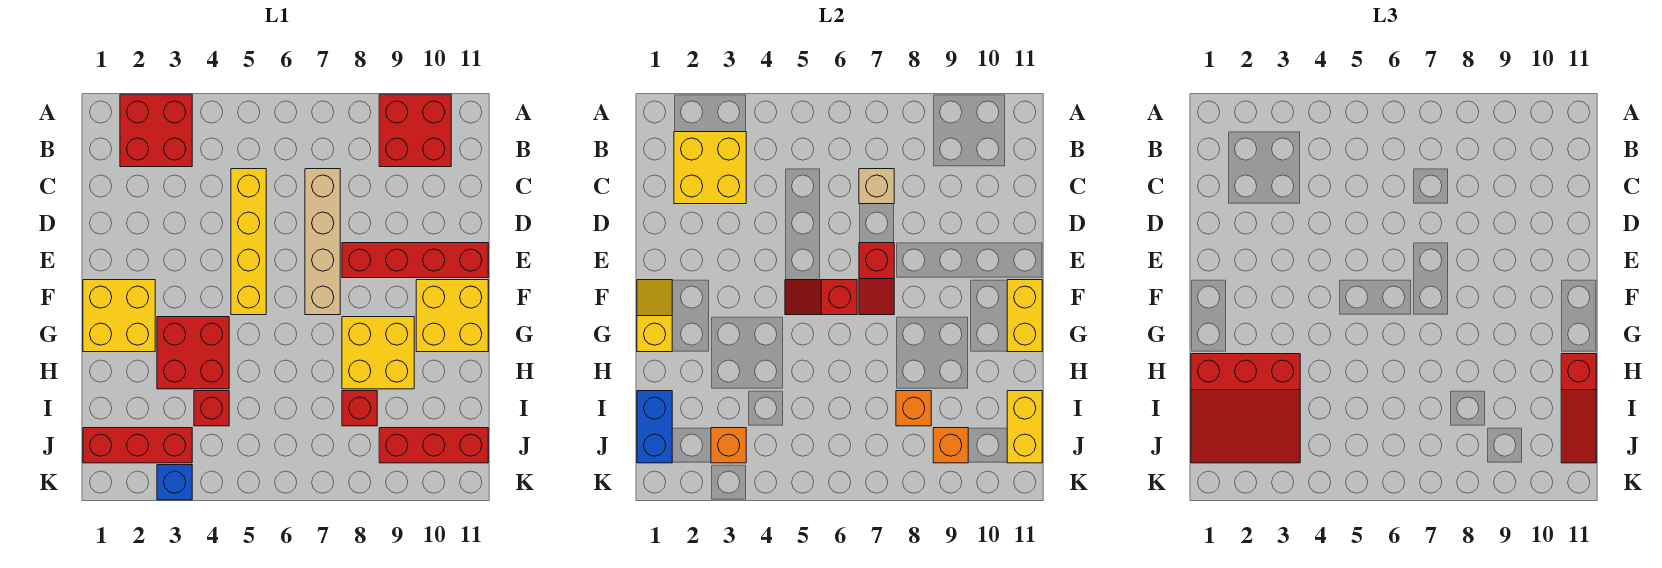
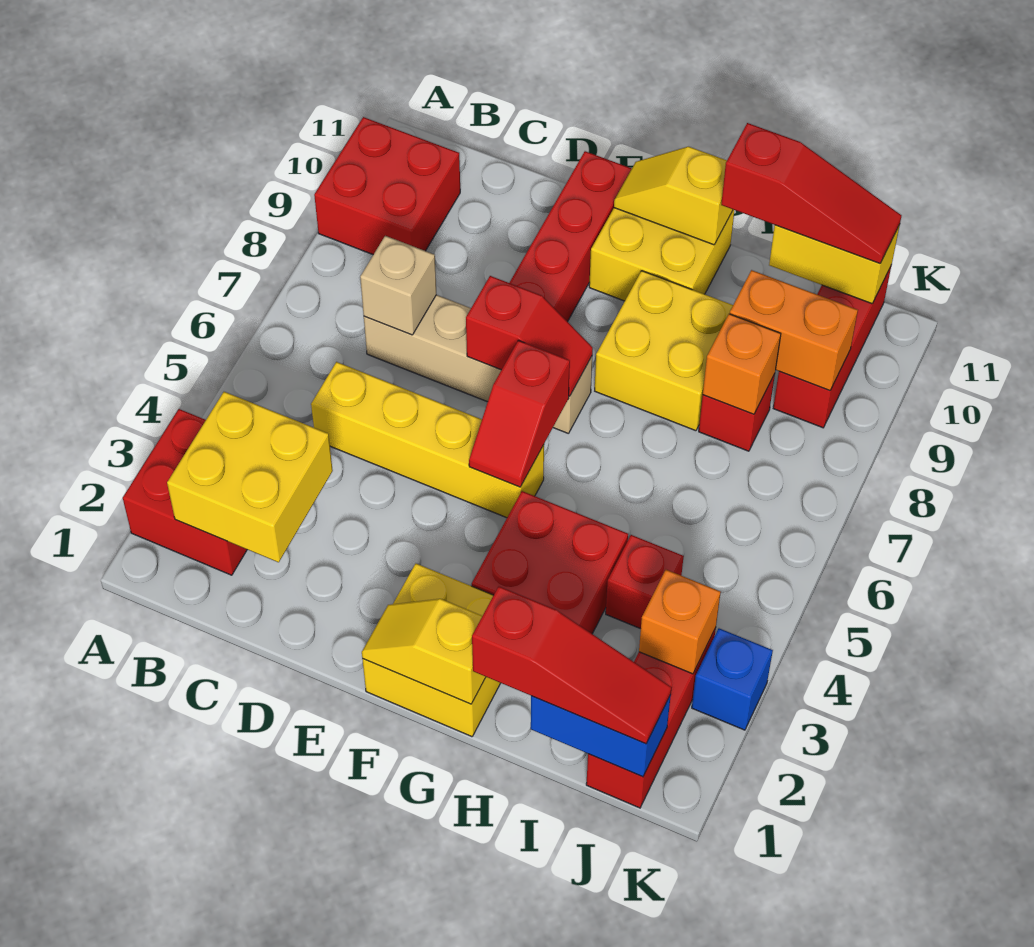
yellow brick F11:G11 level 2 -> yellow slope F11:G11 level 2 top G
red slope H1:J3 level 3 top H -> red slope H1:J1 level 3 top H
orange brick J9 level 2 -> orange brick I9:J9 level 2

